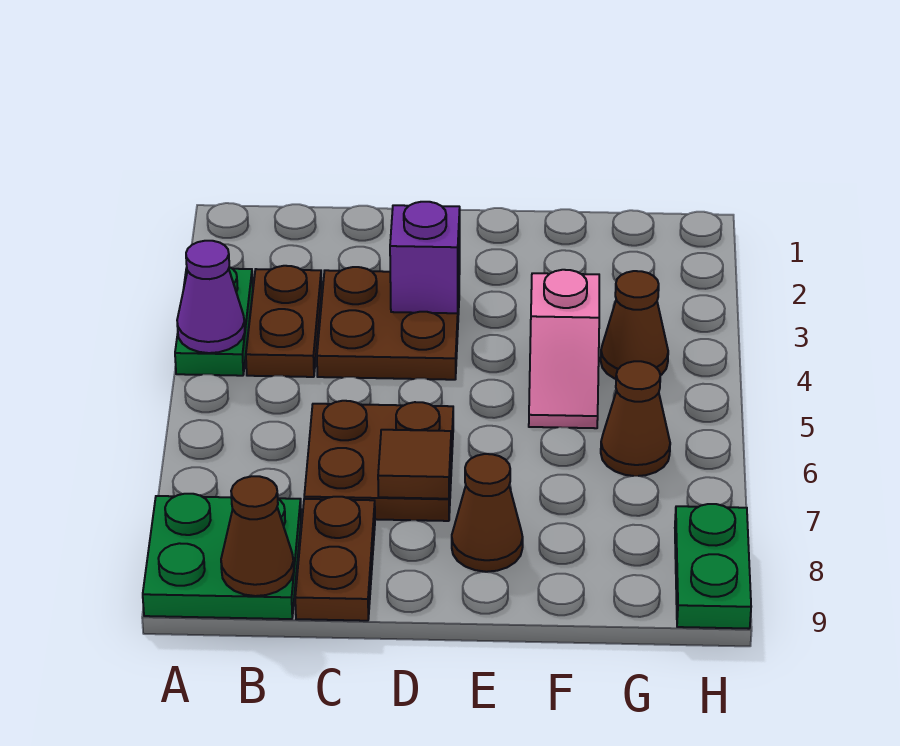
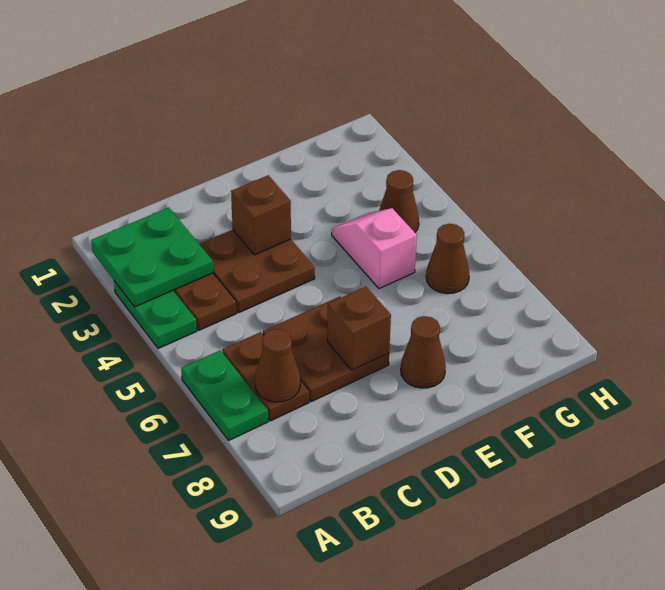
purple cone A4 level 2 -> none
green plate A8:B9 level 1 -> green plate A2:B3 level 2
brown cone B9 level 2 -> brown cone B7 level 2
brown plate C8:C9 level 1 -> brown plate B6:B7 level 1
purple brick D3 level 2 -> brown brick D3 level 2
brown tile D7 level 2 -> brown brick D7 level 2
pink slope F4:F5 level 1 top 4 -> pink slope F4:F5 level 1 top 5
green plate H8:H9 level 1 -> green plate A6:A7 level 1

